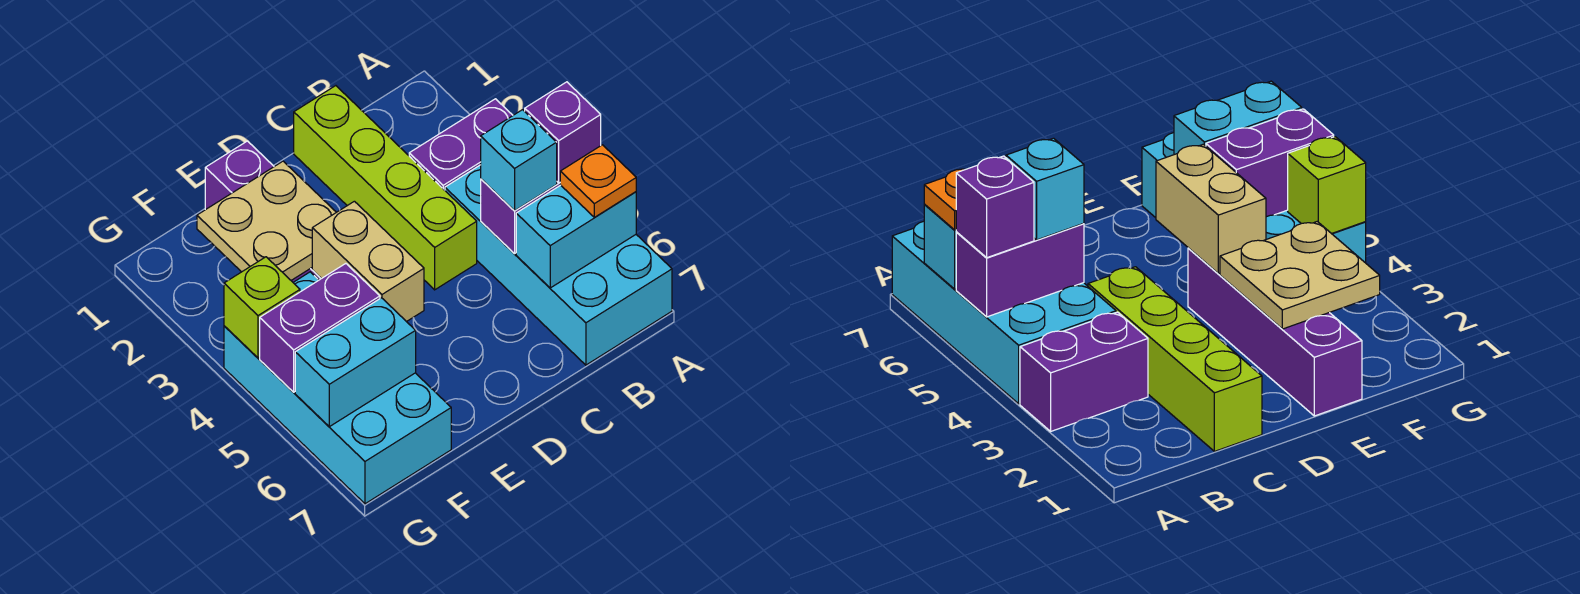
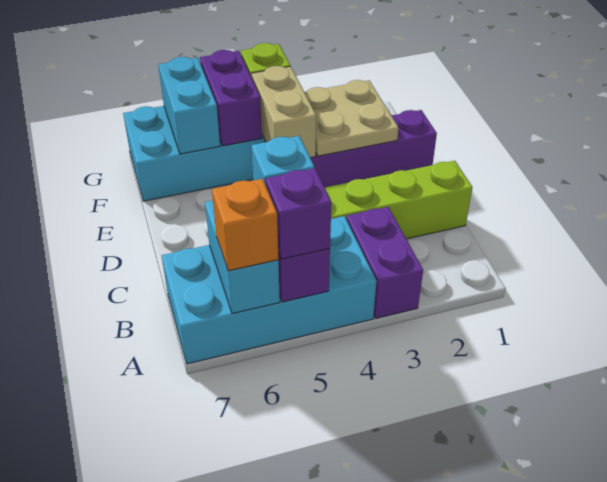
orange plate A6 level 3 -> orange brick A6 level 3
tan brick E4:E5 level 2 -> tan brick E4:F4 level 2

